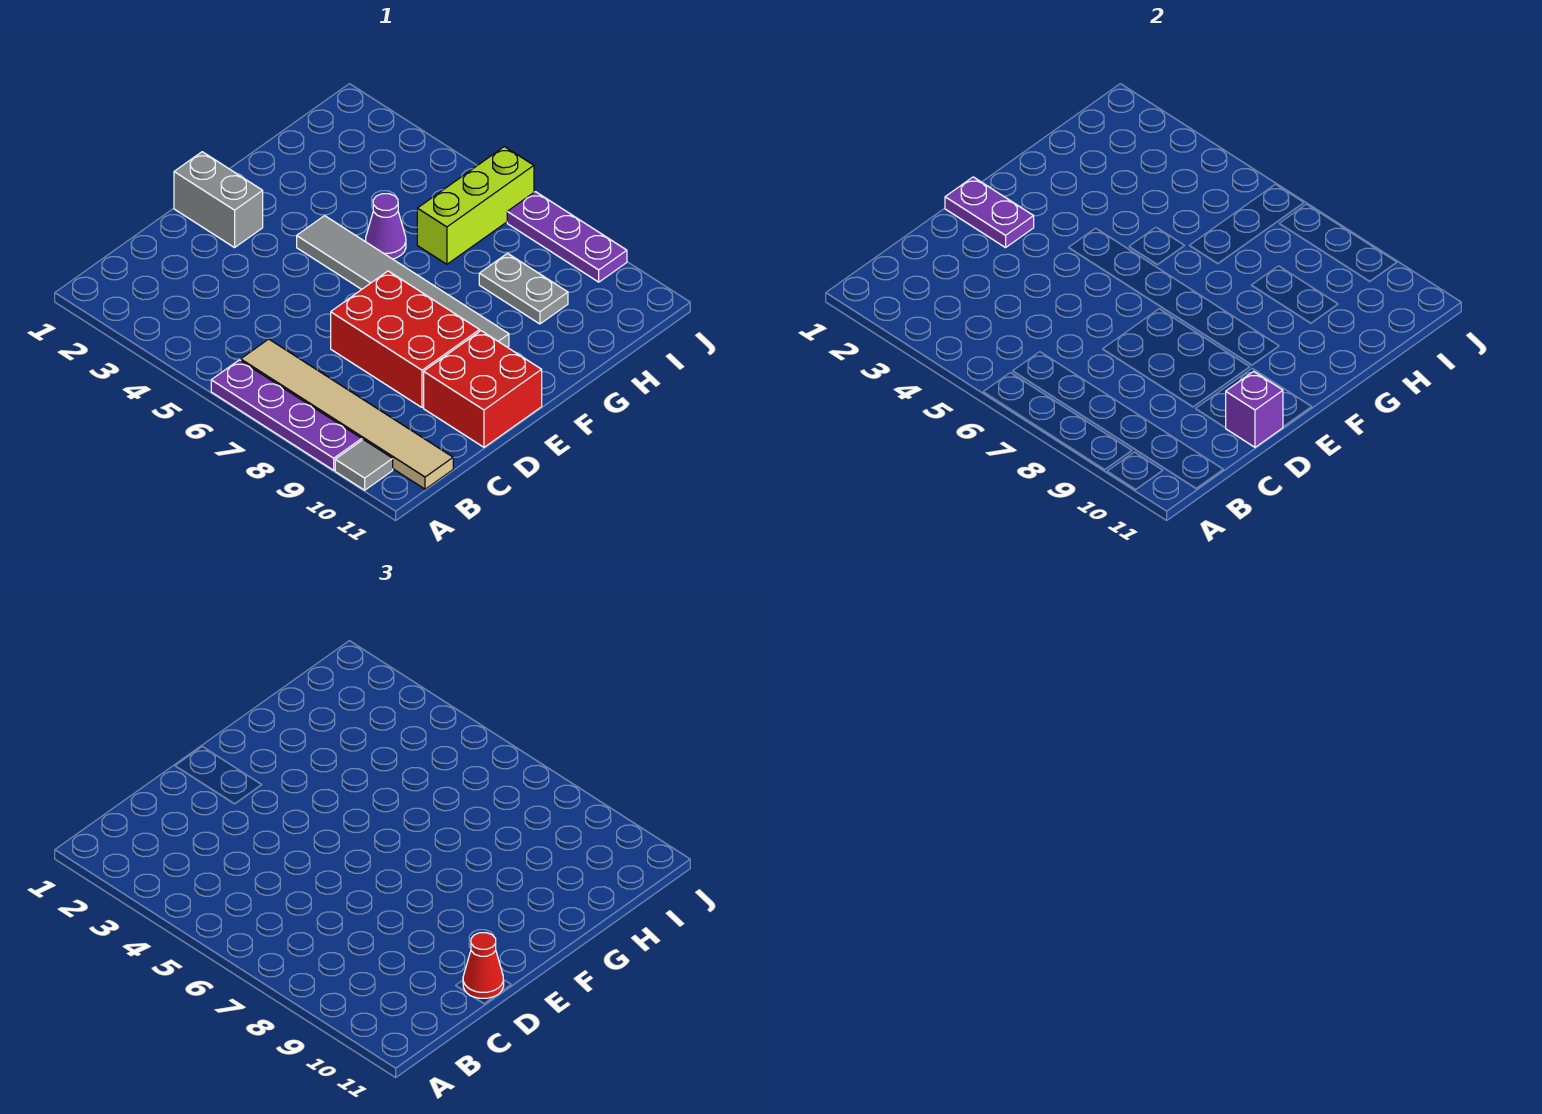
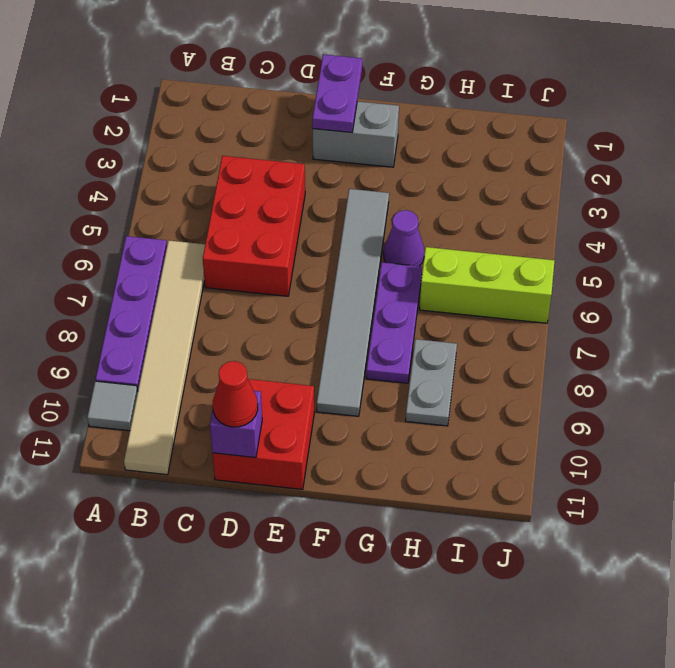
red brick D7:E9 level 1 -> red brick C4:D6 level 1
grey brick E1:E2 level 1 -> grey brick E2:F2 level 1
purple plate J7:J9 level 1 -> purple plate G6:G8 level 1

